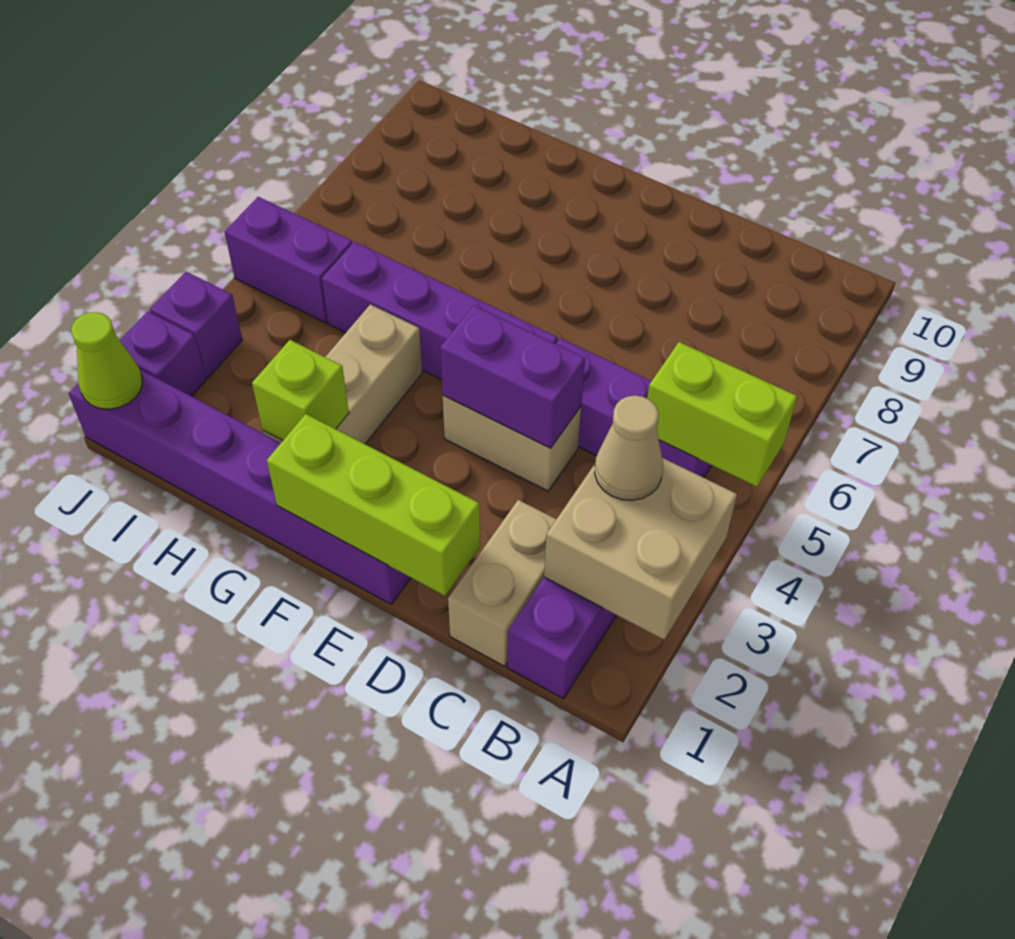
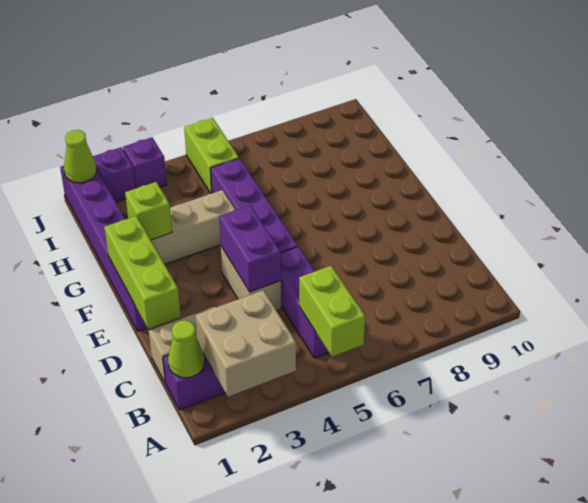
none -> lime cone B1 level 2
tan cone B3 level 3 -> none
purple brick I5:J5 level 1 -> lime brick I5:J5 level 1

